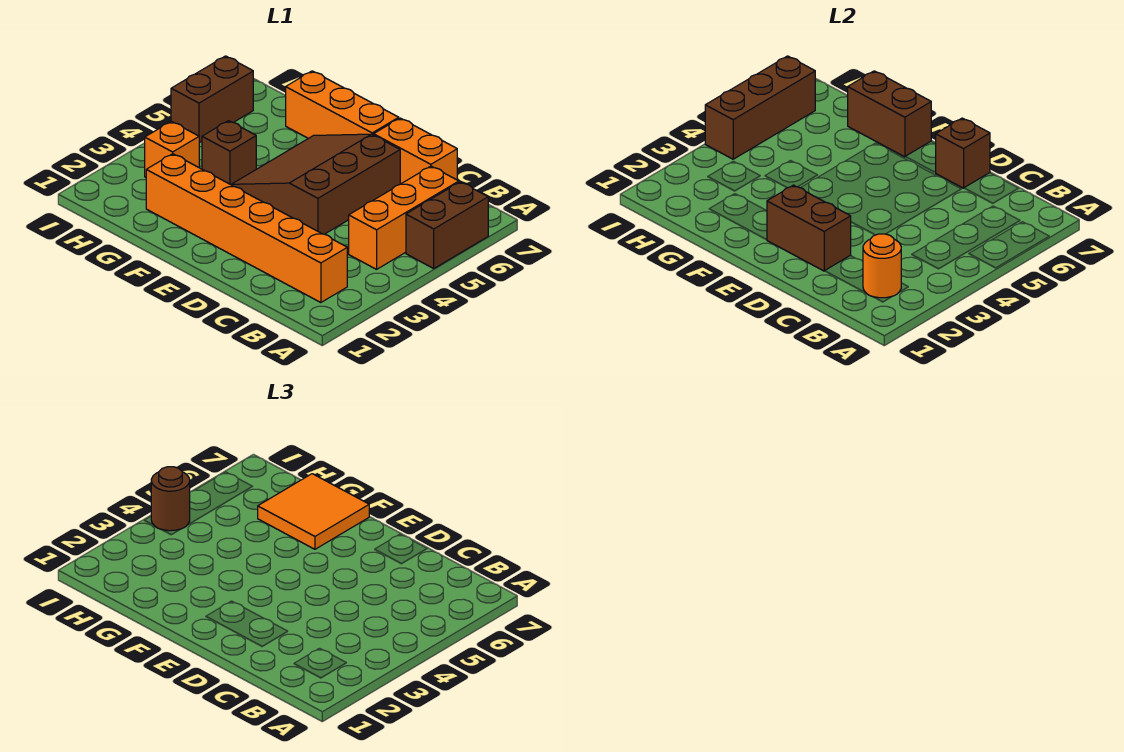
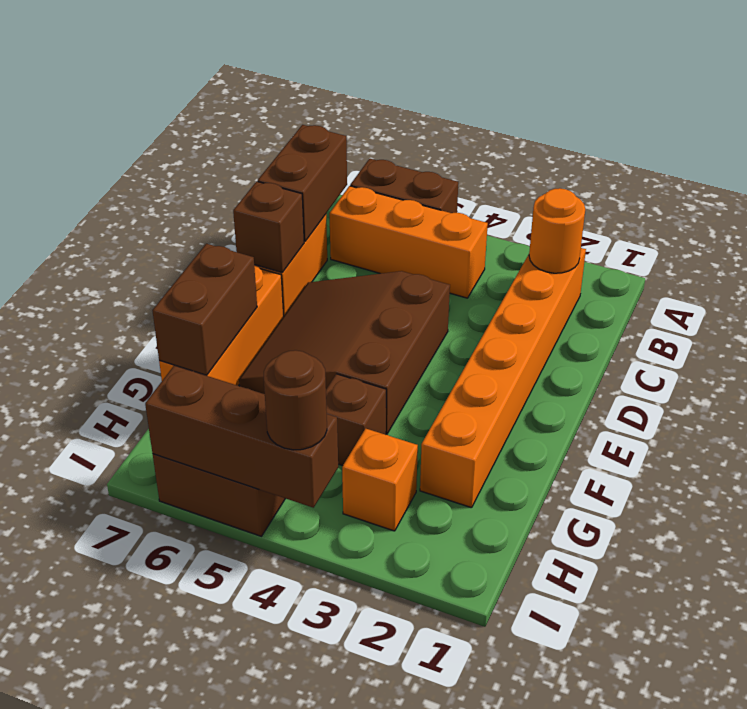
brown brick D2:E2 level 2 -> brown brick B7:C7 level 2
brown slope D4:F6 level 1 top D -> brown slope D4:F6 level 1 top 4
orange tile F6:G7 level 3 -> none

